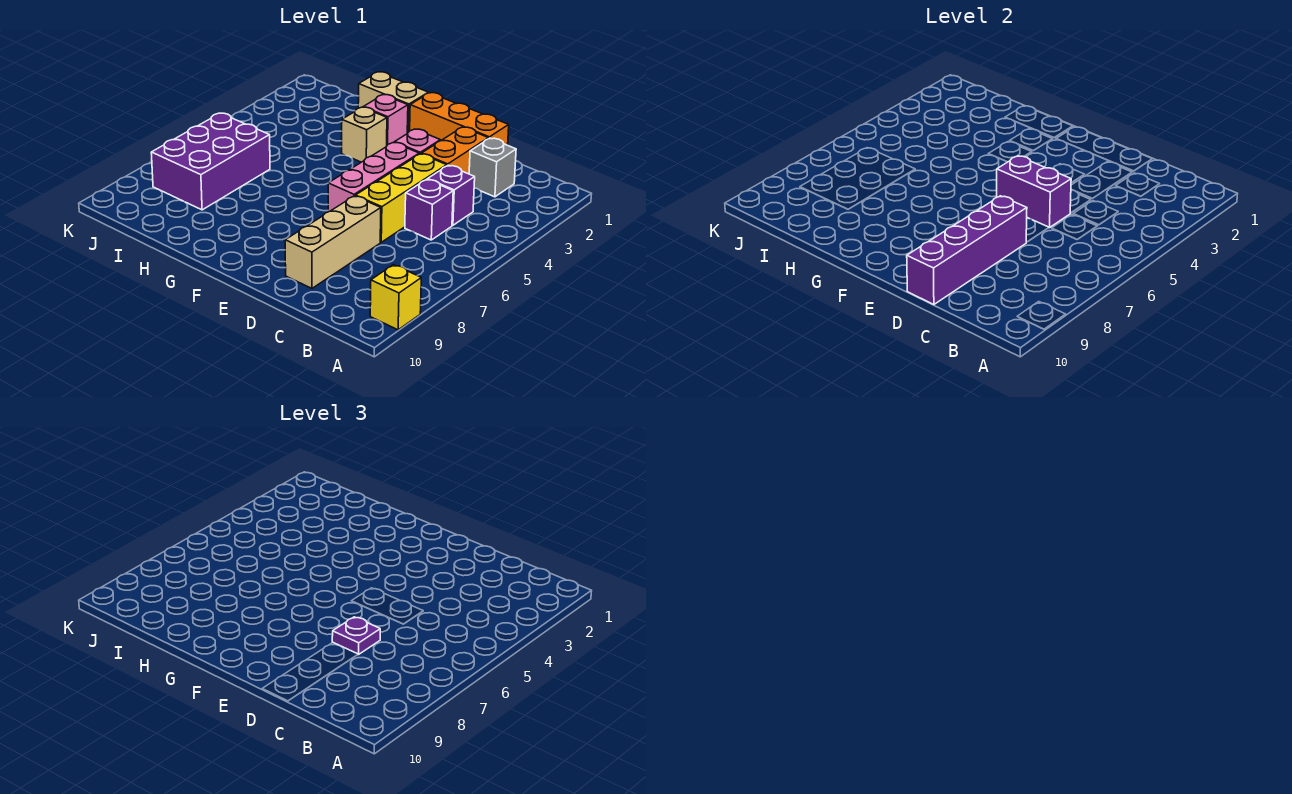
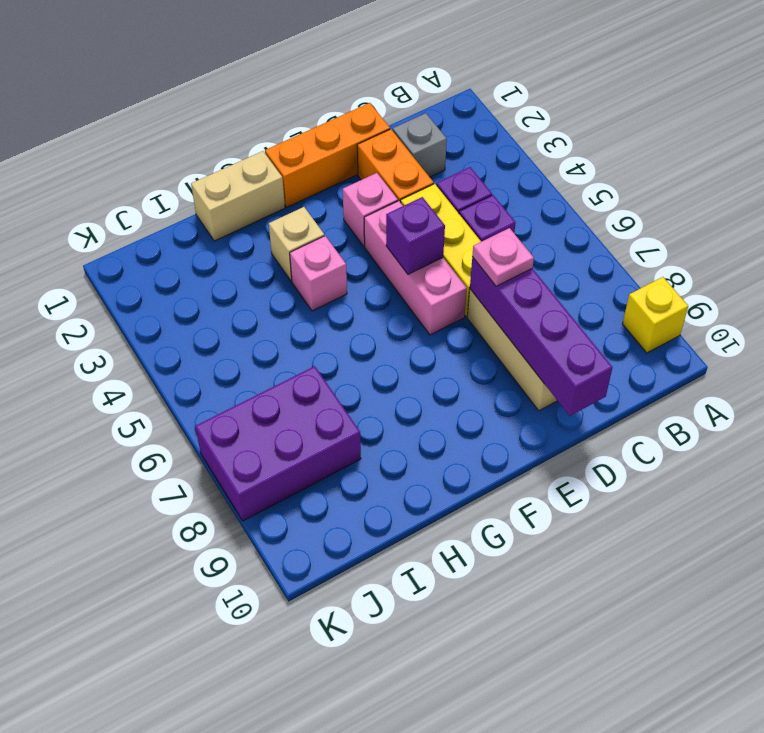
purple brick D5:E5 level 2 -> purple brick E5 level 2
purple plate D7 level 3 -> pink plate D7 level 3
pink brick G2 level 1 -> pink brick G4 level 1
purple brick I6:J8 level 1 -> purple brick I7:K8 level 1

